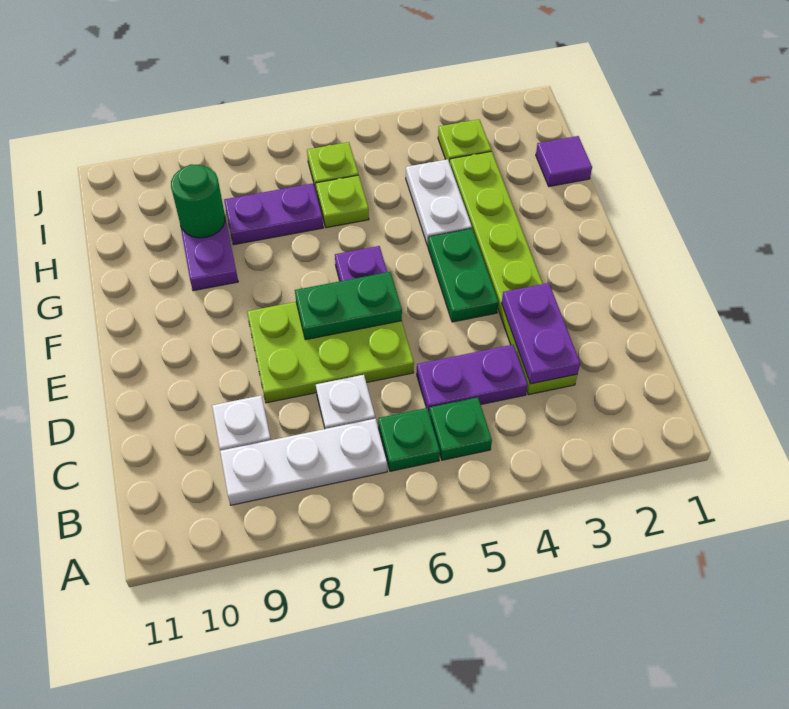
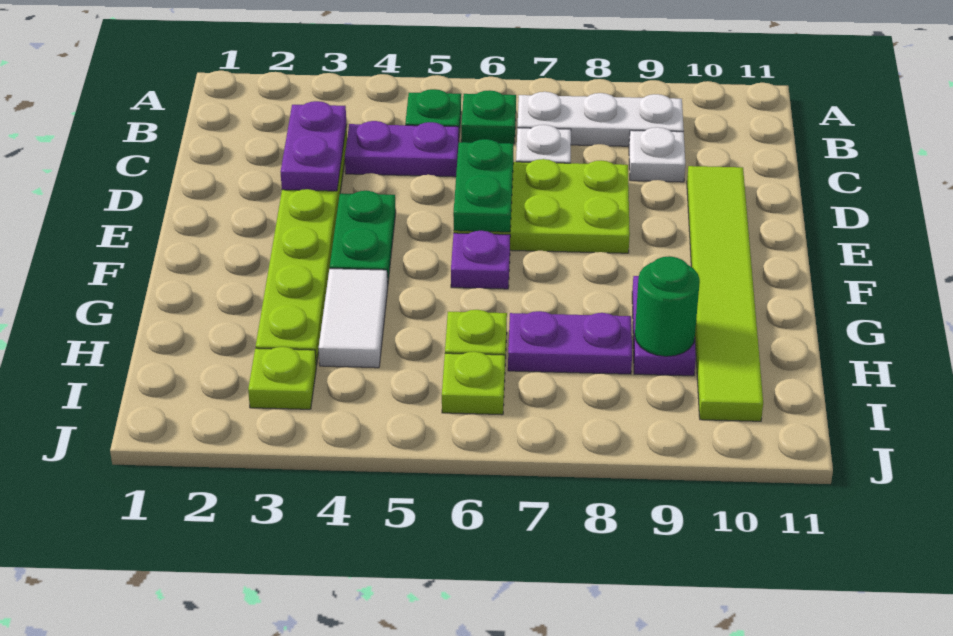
none -> lime tile D10:I10 level 1
green plate E6:E7 level 2 -> green plate D6:E6 level 2
white plate G4:H4 level 1 -> white tile G4:H4 level 1
purple tile H1 level 1 -> none

